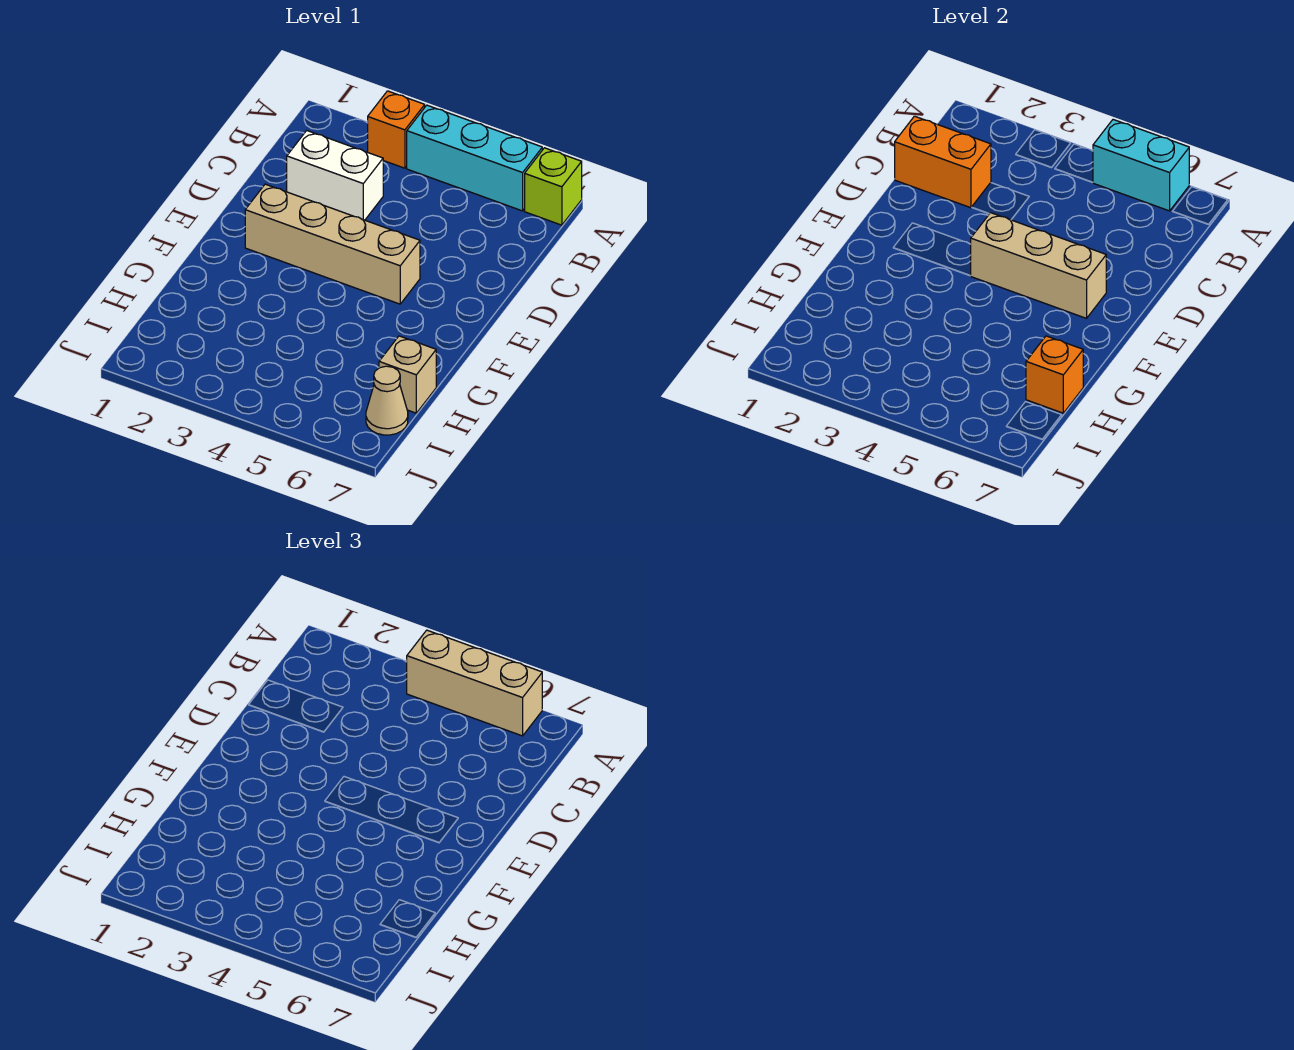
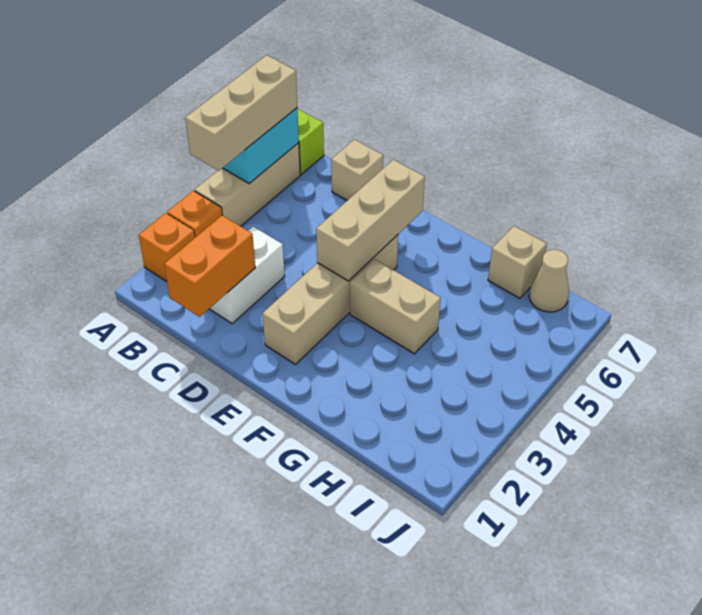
cyan brick A4:A6 level 1 -> tan brick A4:A6 level 1
none -> tan brick C7 level 1
none -> tan brick F4:G4 level 1
orange brick H7 level 2 -> orange brick A2 level 1

